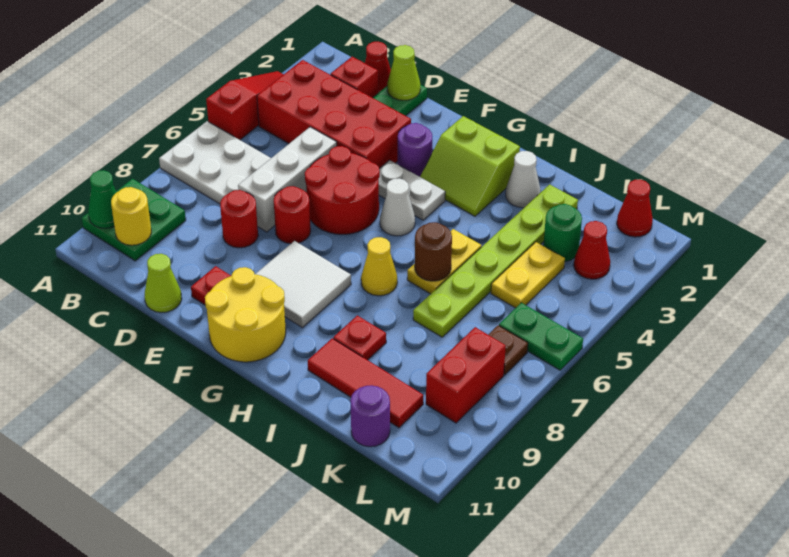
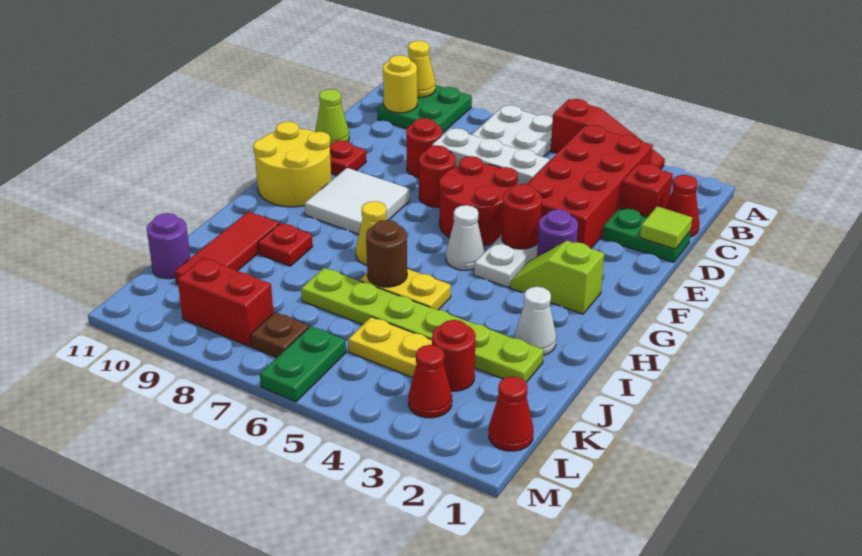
green cone A10 level 2 -> yellow cone A10 level 2
lime cone D1 level 2 -> lime tile D1 level 2
none -> red round brick F4 level 2
lime slope G2:H3 level 1 top 2 -> lime slope G2:G3 level 1 top 2
green round brick K3 level 1 -> red round brick K3 level 1

